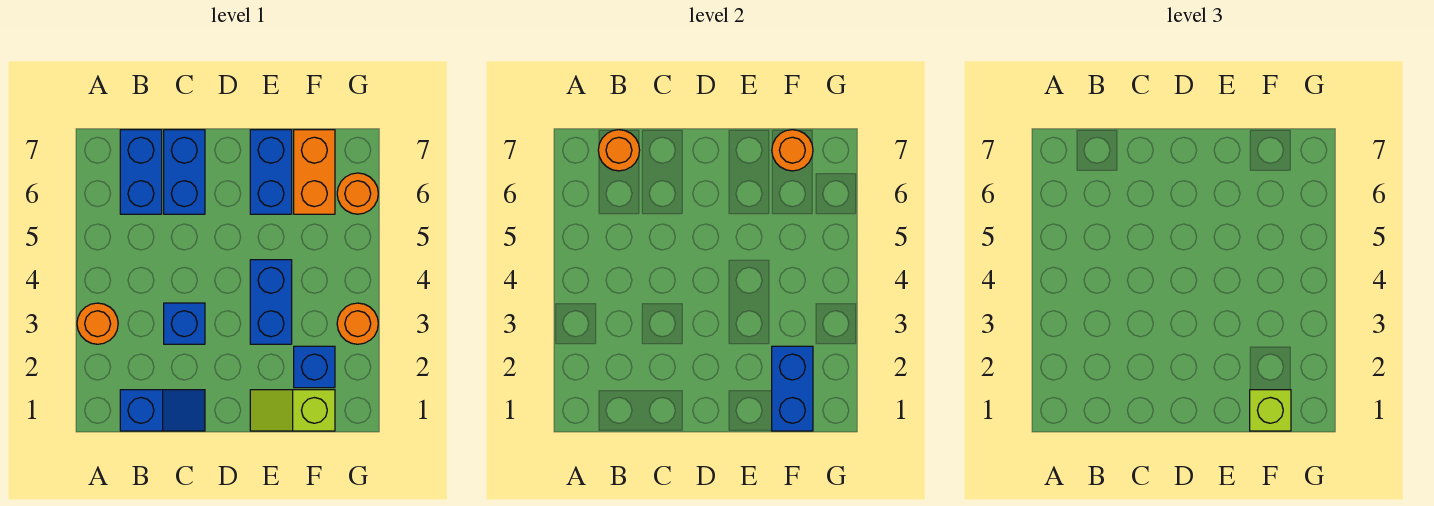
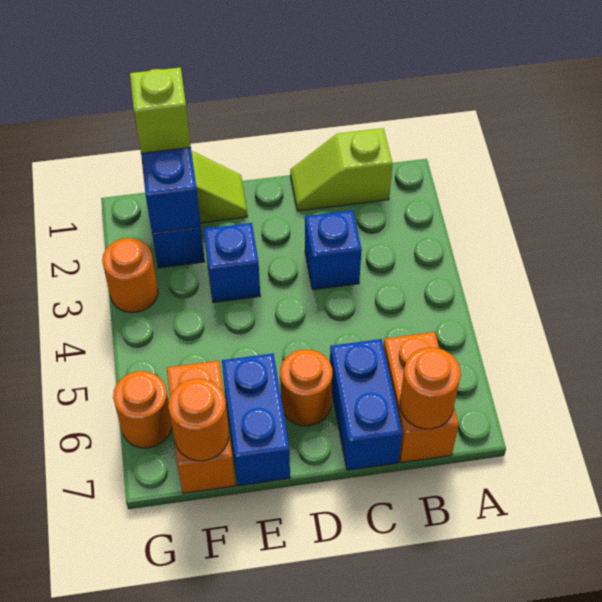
orange round brick A3 level 1 -> orange round brick D6 level 1
blue slope B1:C1 level 1 top B -> lime slope B1:C1 level 1 top B
blue brick B6:B7 level 1 -> orange brick B6:B7 level 1
blue brick E3:E4 level 1 -> blue brick E3 level 1

